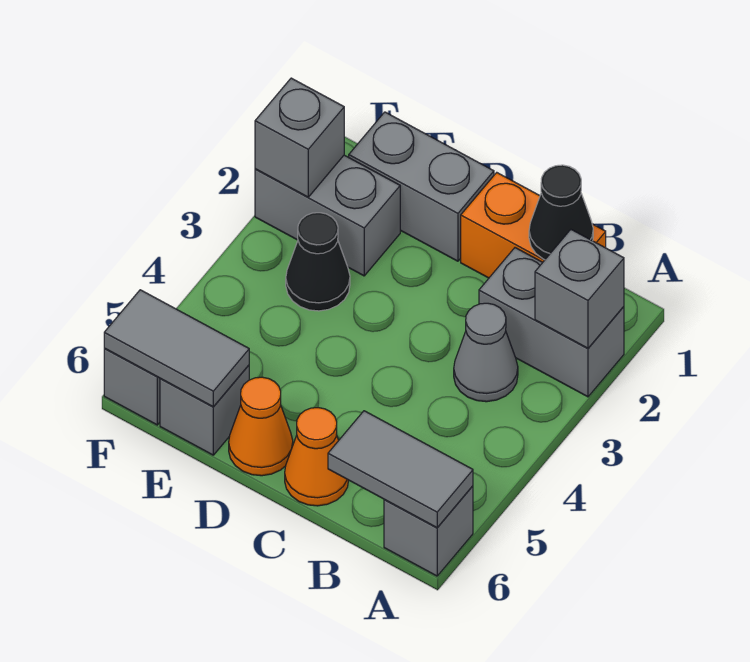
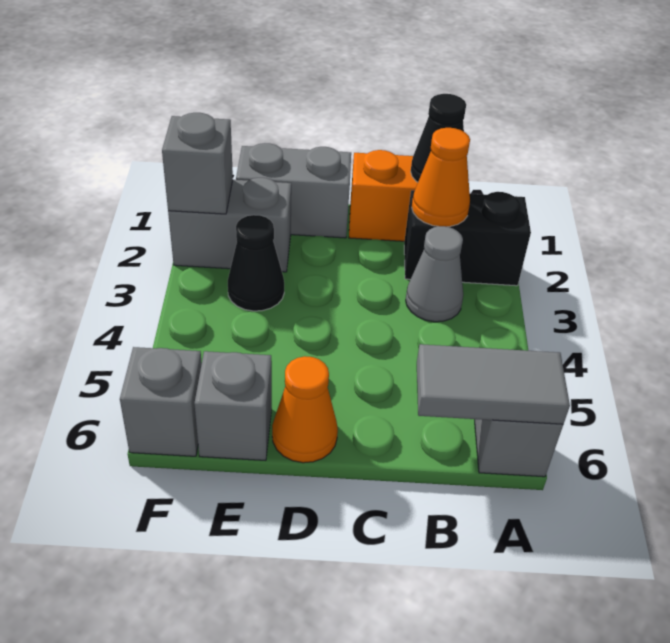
grey brick A2:B2 level 1 -> black brick A2:B2 level 1
grey brick A2 level 2 -> none
orange cone C6 level 1 -> orange cone B2 level 2
grey tile E6:F6 level 2 -> none

